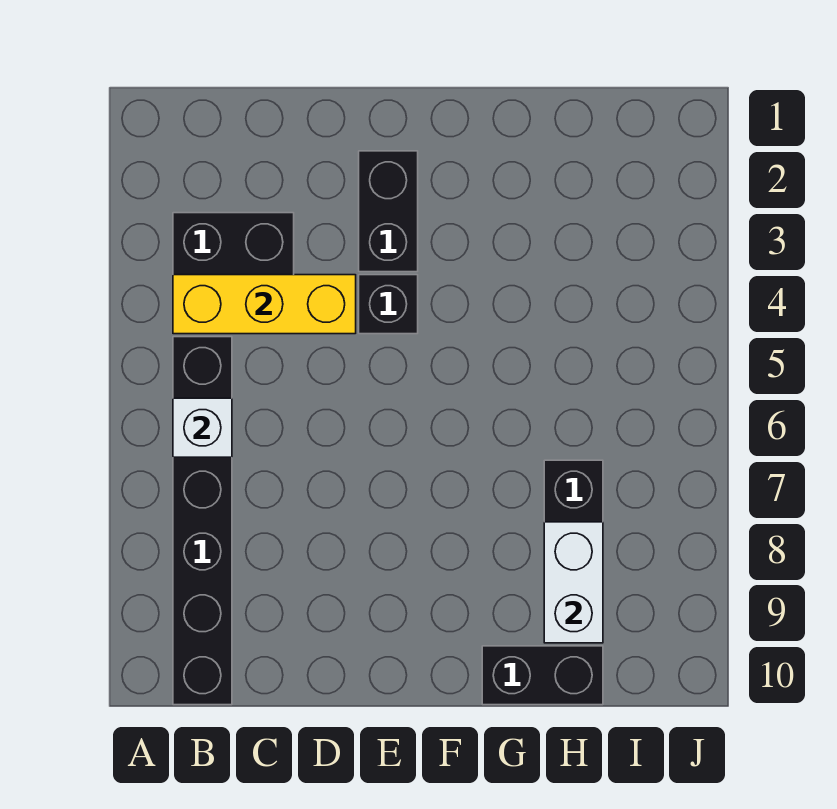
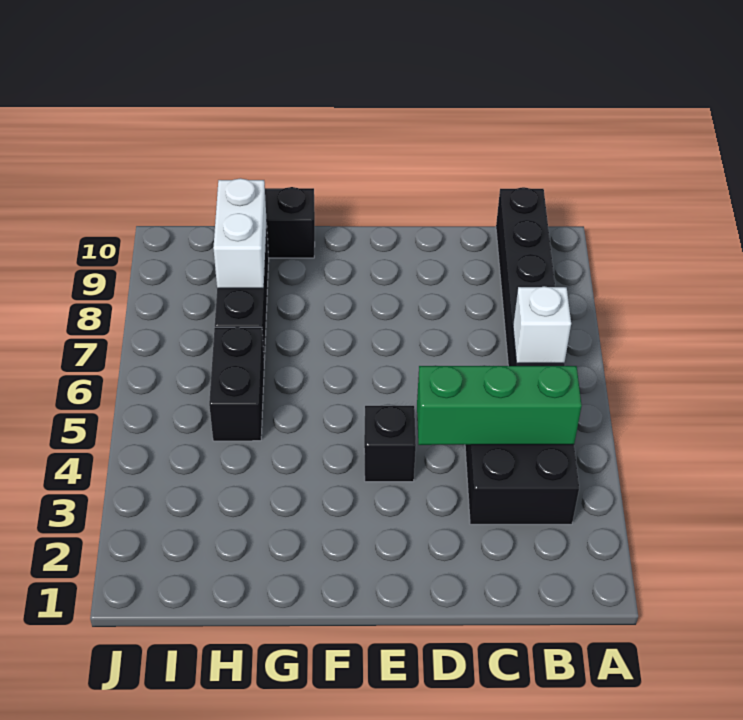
yellow brick B4:D4 level 2 -> green brick B4:D4 level 2
black brick E2:E3 level 1 -> black brick H5:H6 level 1

